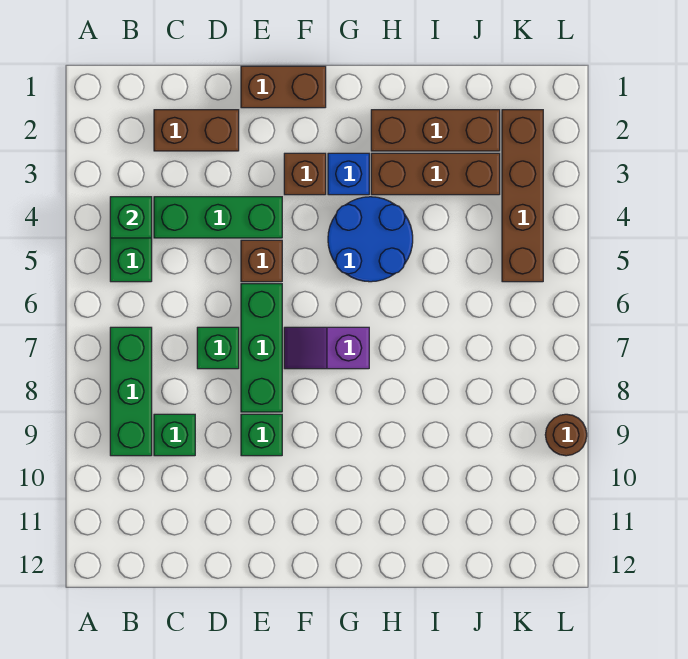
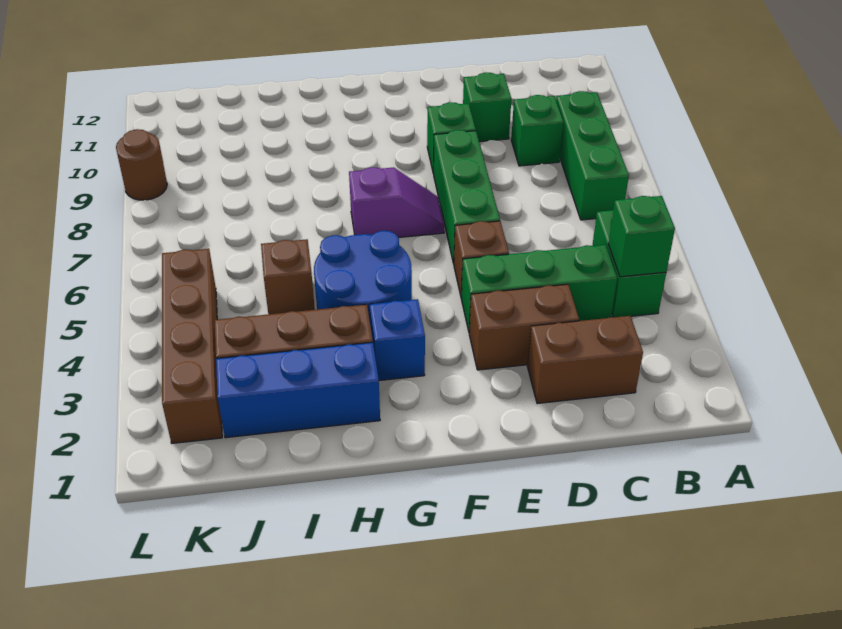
green brick D7 level 1 -> green brick D10 level 1
brown brick E1:F1 level 1 -> brown brick D3:E3 level 1
brown brick F3 level 1 -> brown brick I5 level 1
brown brick H2:J2 level 1 -> blue brick H2:J2 level 1

